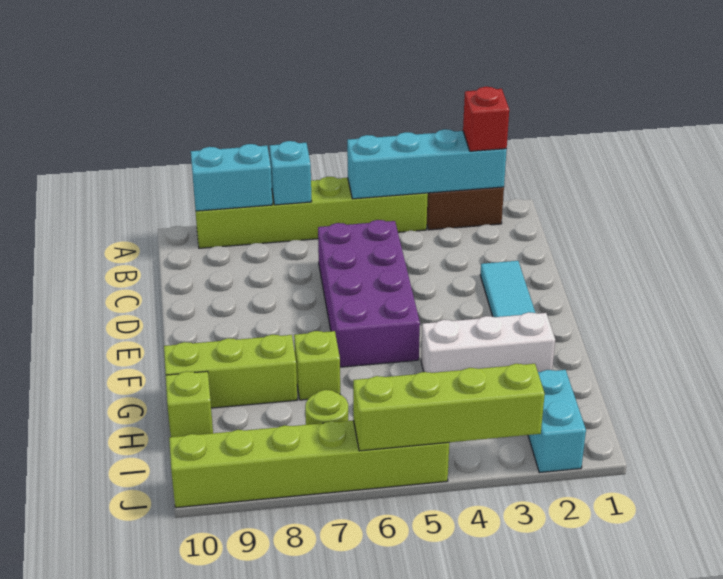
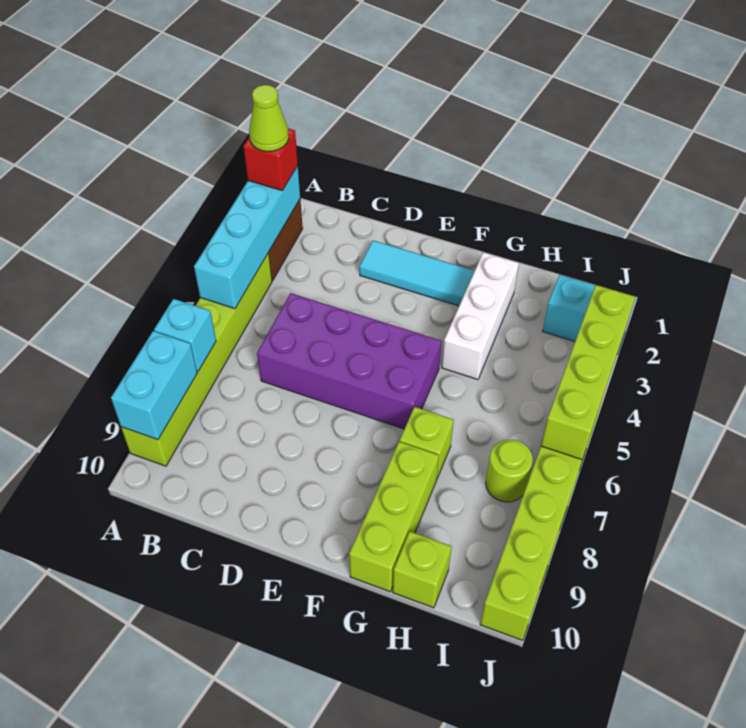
none -> lime cone A2 level 4

